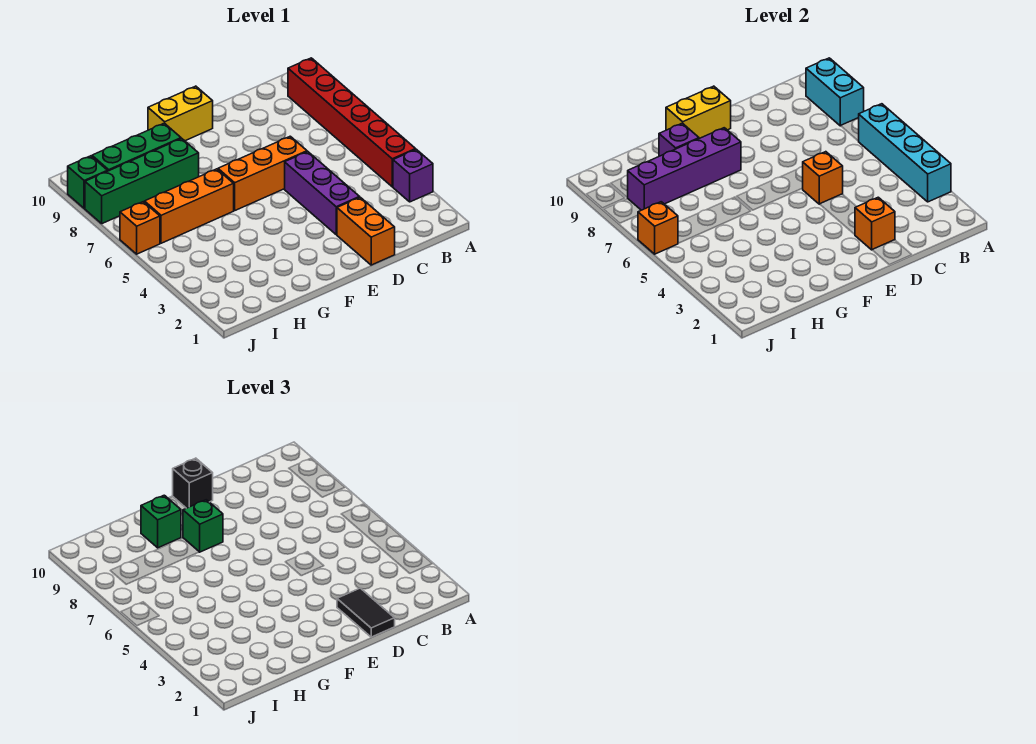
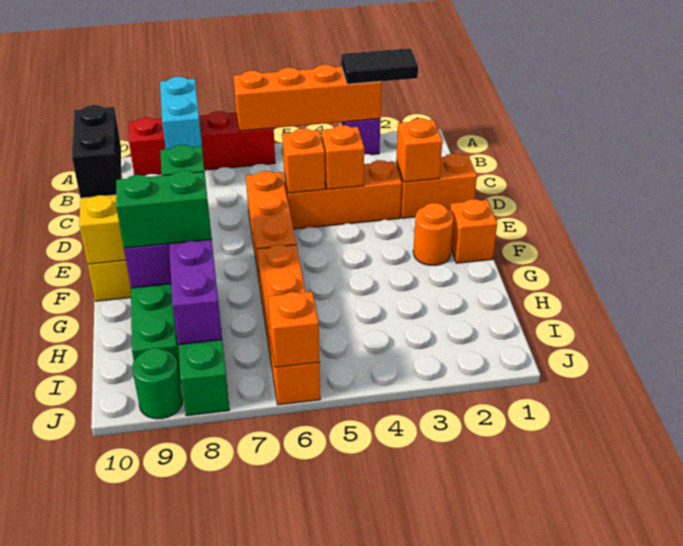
cyan brick A3:A6 level 2 -> orange brick A3:A6 level 2
red brick A4:A9 level 1 -> red brick A6:A9 level 1
cyan brick A8:A9 level 2 -> cyan brick A8:B8 level 2
black tile D1:D2 level 3 -> black tile A2:A3 level 3
purple brick D3:D5 level 1 -> orange brick D3:D5 level 1
none -> orange brick D4 level 2
black brick E10 level 3 -> black brick D10:E10 level 3
none -> orange brick F1 level 1
none -> orange round brick F2 level 1
green brick G9 level 3 -> green brick G8:G9 level 3
green brick J9 level 1 -> green round brick J9 level 1

